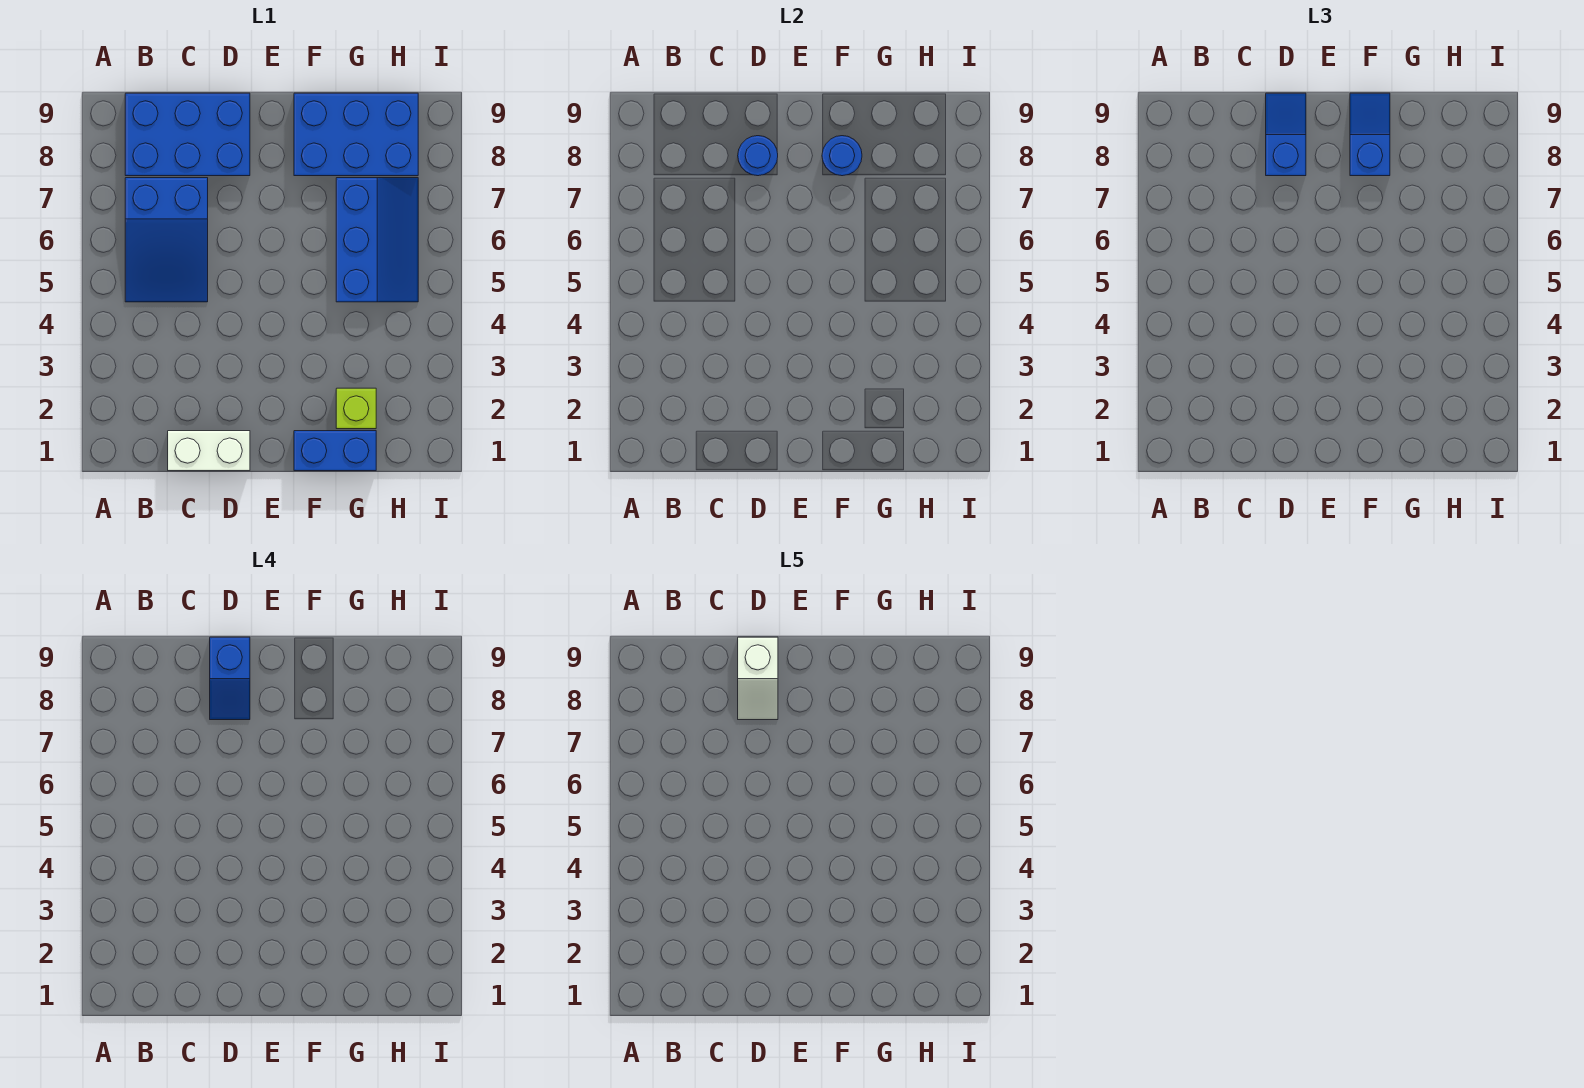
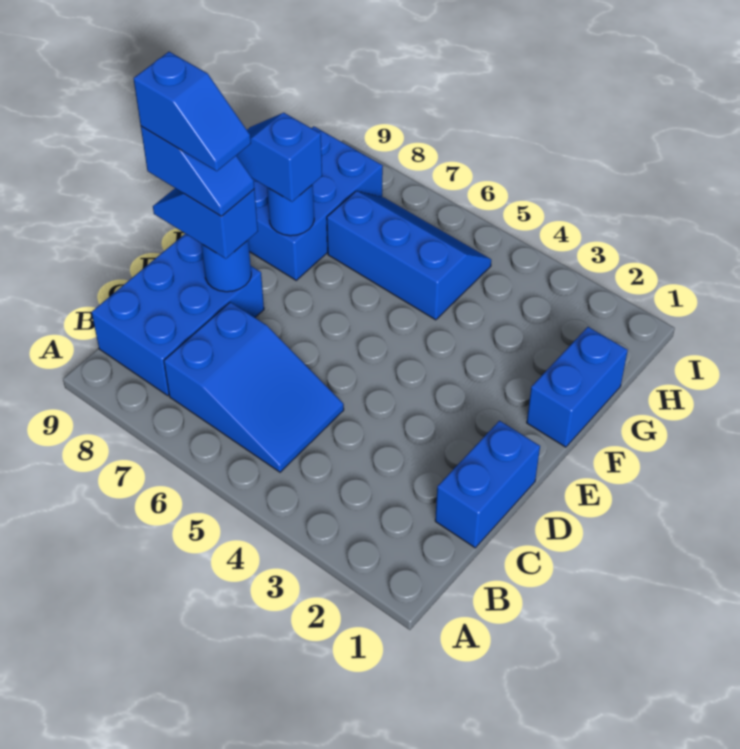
white brick C1:D1 level 1 -> blue brick C1:D1 level 1
white slope D8:D9 level 5 top 9 -> blue slope D8:D9 level 5 top 9
lime brick G2 level 1 -> none

